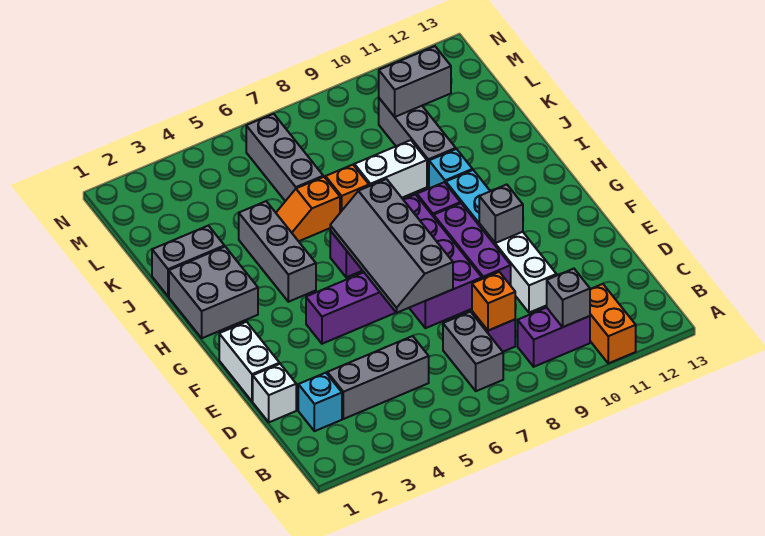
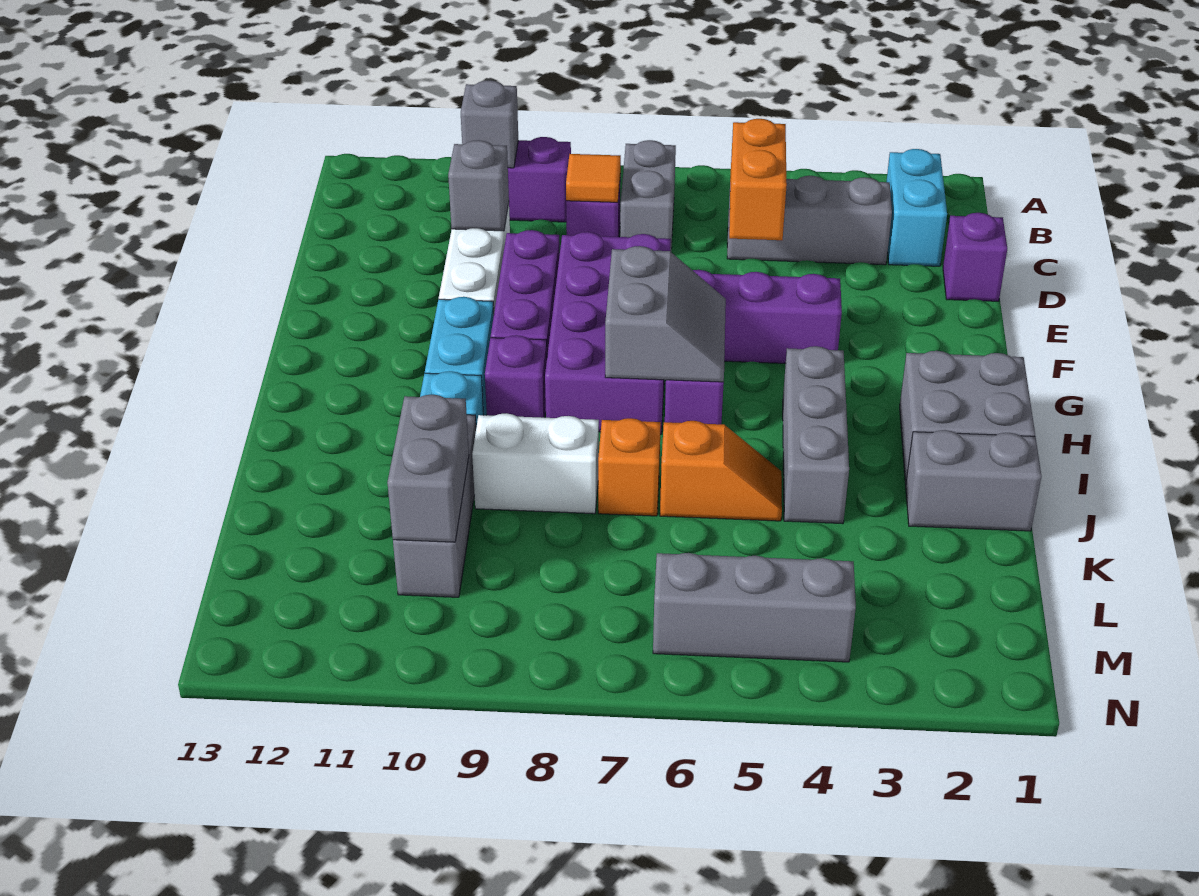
orange brick A11:B11 level 1 -> orange brick C5:D5 level 2
cyan brick C2 level 1 -> cyan brick B2:C2 level 1
orange brick C8 level 2 -> orange tile C8 level 2
white brick D1 level 1 -> purple brick D1 level 1
white brick E1:F1 level 1 -> none
grey slope E6:H7 level 2 top 7 -> grey slope G6:H7 level 2 top 7
grey brick F10 level 2 -> grey brick D10 level 2
grey brick K6:M6 level 1 -> grey brick M4:M6 level 1
grey brick L10:L11 level 2 -> grey brick K10:L10 level 2

